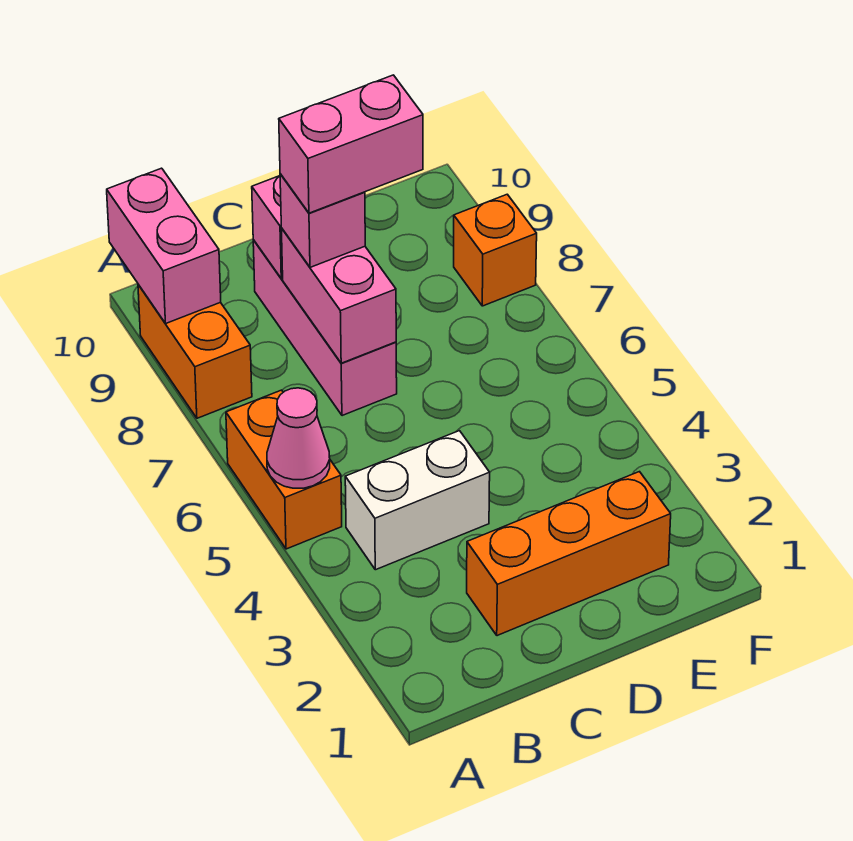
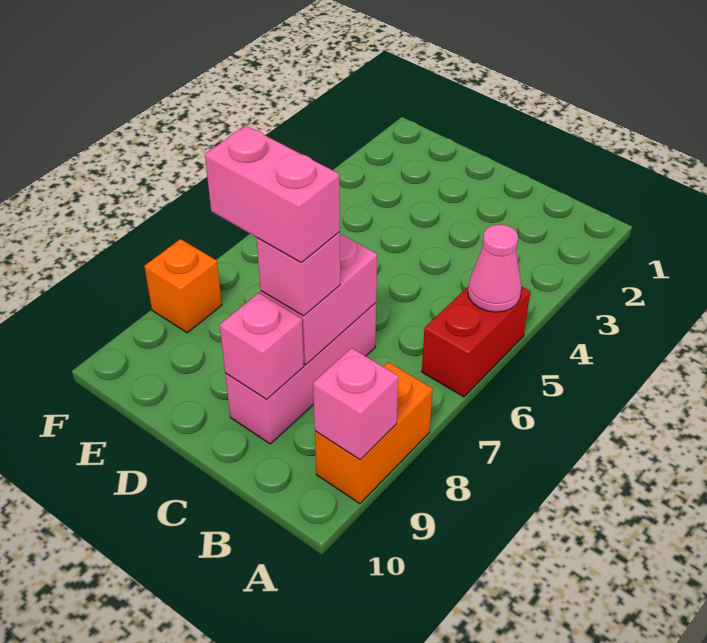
orange brick A5:A6 level 1 -> red brick A5:A6 level 1
pink brick A9:A10 level 2 -> pink brick A9 level 2
white brick B4:C4 level 1 -> none
orange brick C2:E2 level 1 -> none

